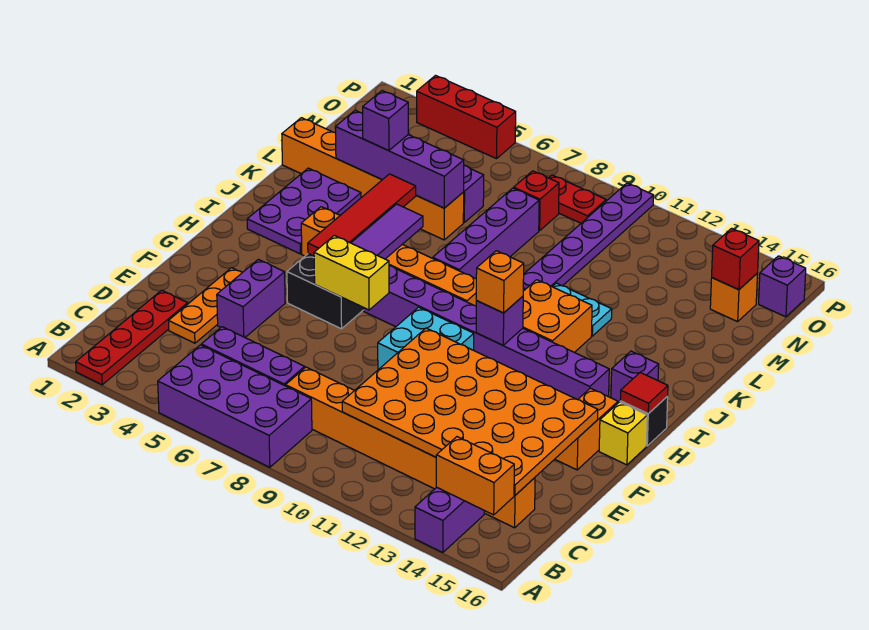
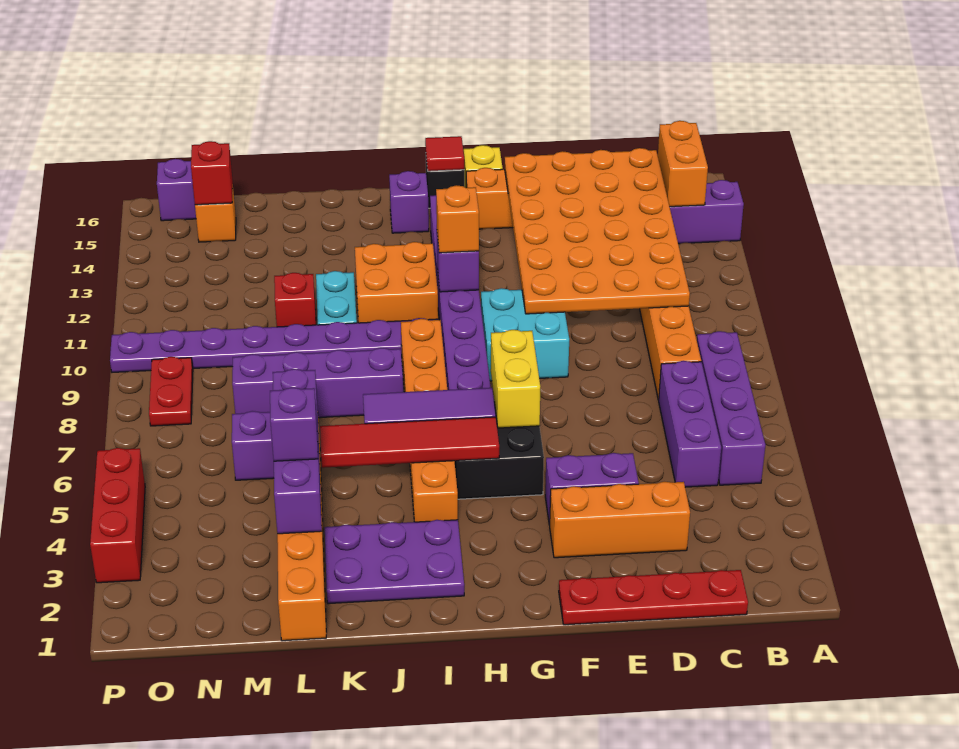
red plate A2:D2 level 1 -> red plate C1:F1 level 1
purple brick A5:B8 level 1 -> purple brick B5:B8 level 1
orange plate D3:F3 level 1 -> orange brick D3:F3 level 1
red brick N8 level 1 -> red brick L11 level 1

